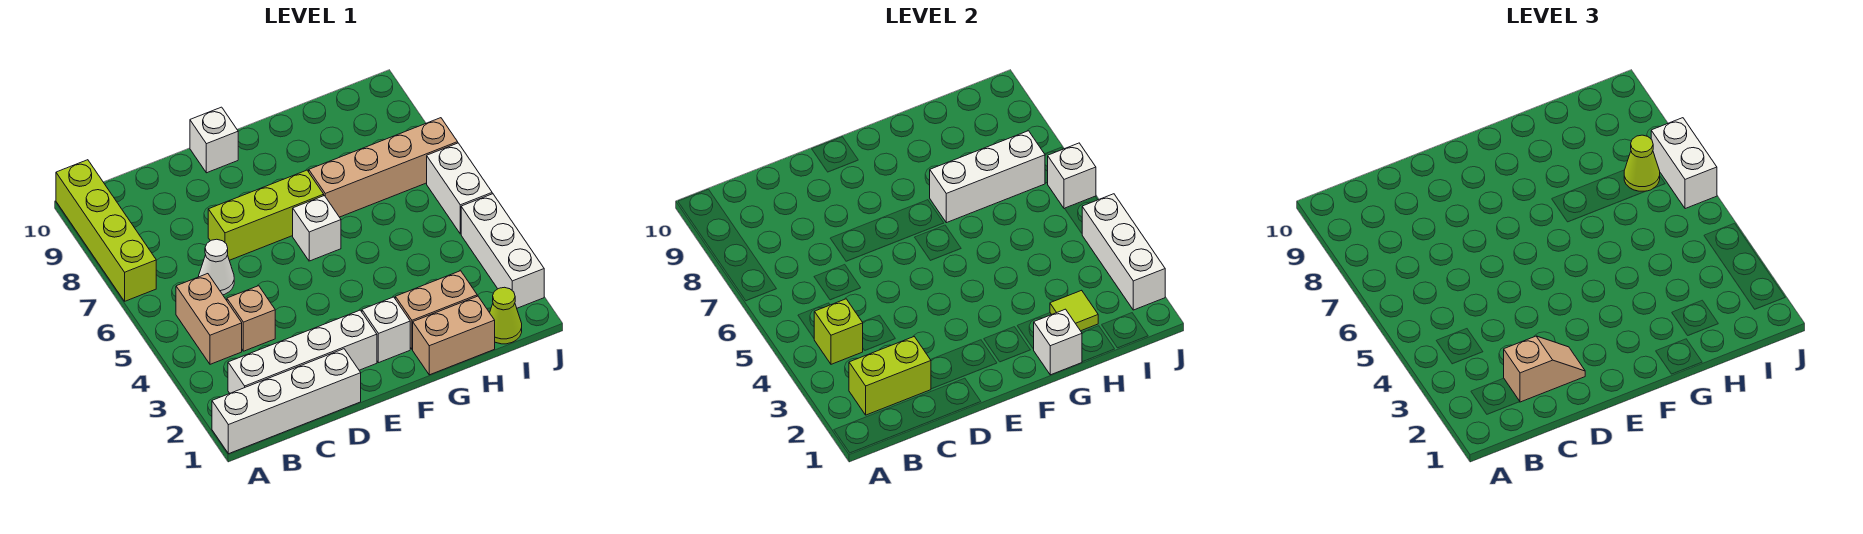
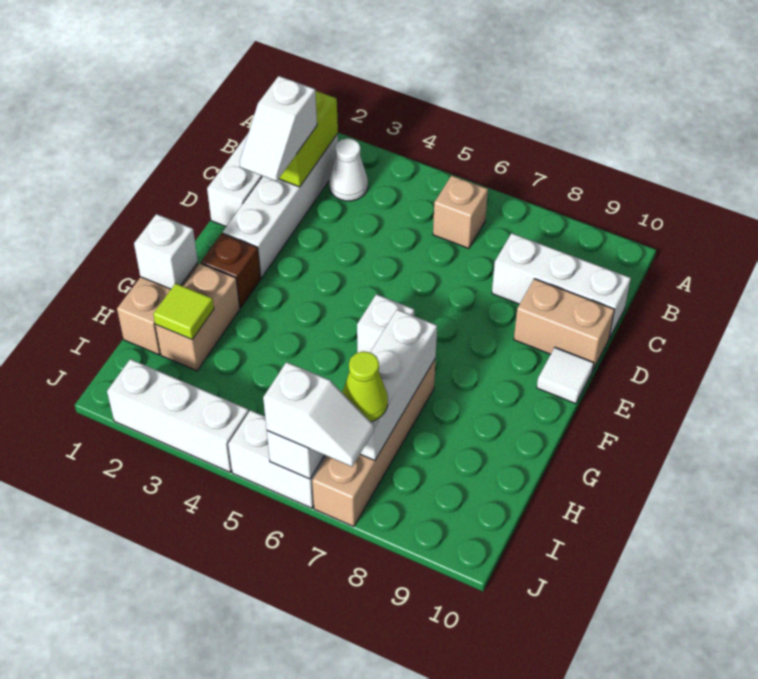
lime brick A7:A10 level 1 -> none
tan brick B4:B5 level 1 -> tan brick D9:D10 level 1
lime brick B4 level 2 -> none
tan slope C2:D2 level 3 top C -> white slope C2:D2 level 3 top C
tan brick C4 level 1 -> tan brick B6 level 1
white cone C6 level 1 -> white cone B3 level 1
lime brick D7:F7 level 1 -> none
white brick E10 level 1 -> white tile E10 level 1
white brick F2 level 1 -> brown brick F2 level 1
lime cone I1 level 1 -> none
white brick J2:J4 level 2 -> white brick C8:C10 level 1
white brick J6:J7 level 3 -> white slope J6:J7 level 3 top 6

